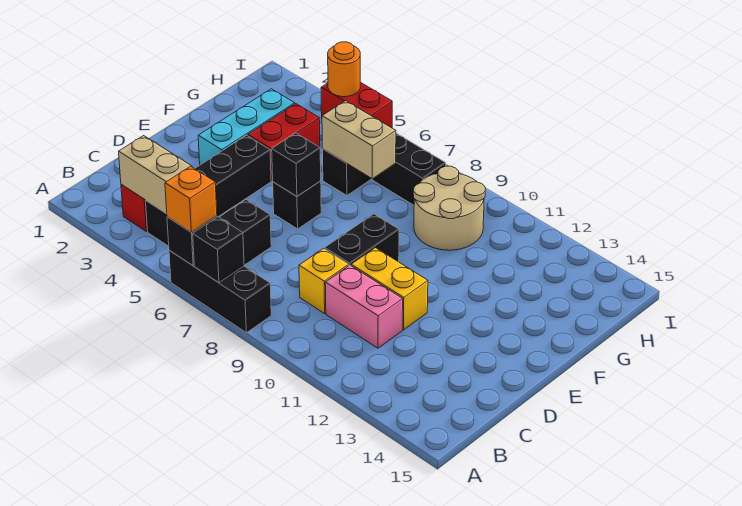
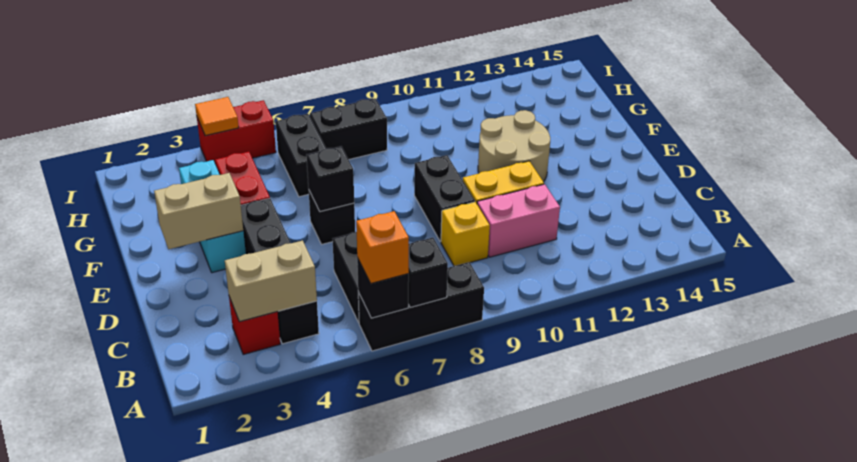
tan brick G6:G7 level 2 -> tan brick E2:E3 level 2
tan round brick G9:H10 level 1 -> tan round brick E11:F12 level 1
orange round brick I4 level 2 -> orange tile I4 level 2

